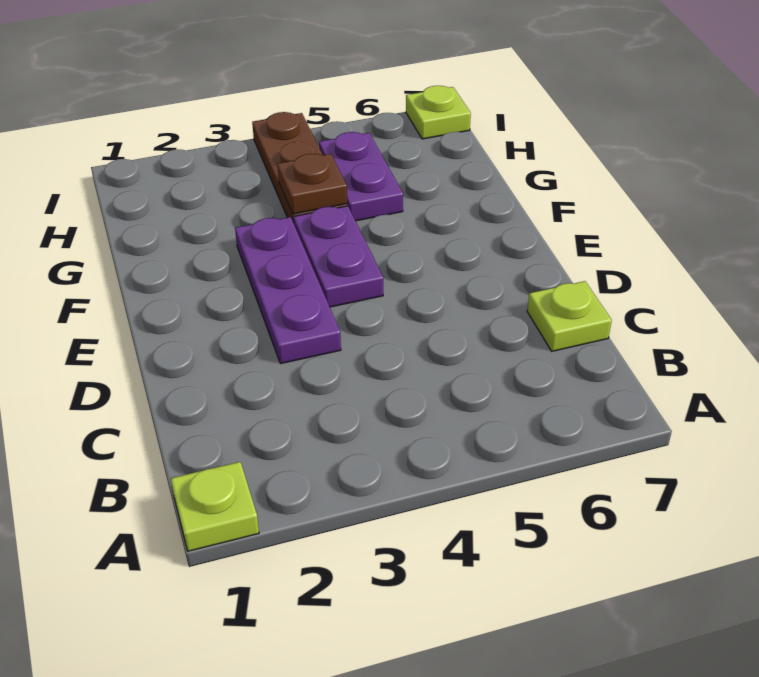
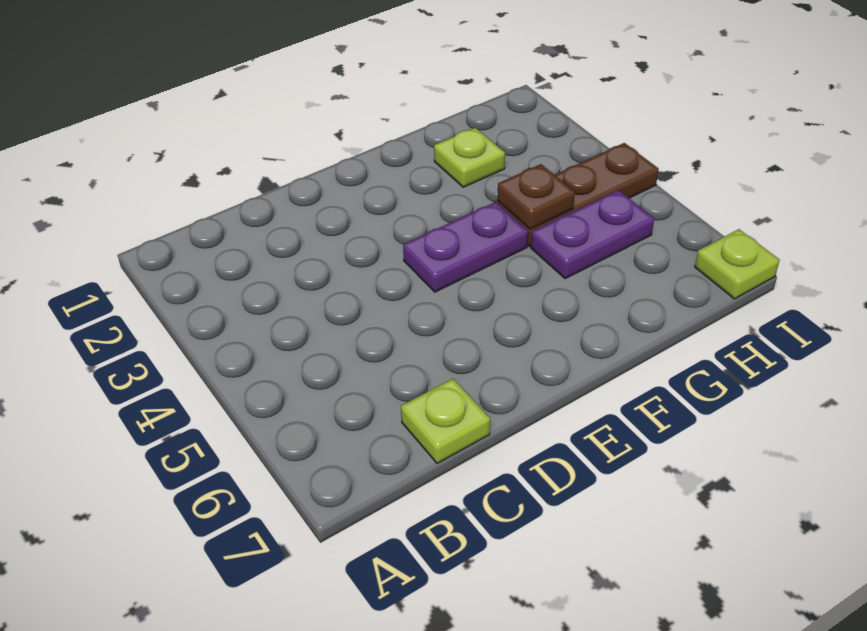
lime plate A1 level 1 -> lime plate G2 level 1
purple plate D3:F3 level 1 -> none

